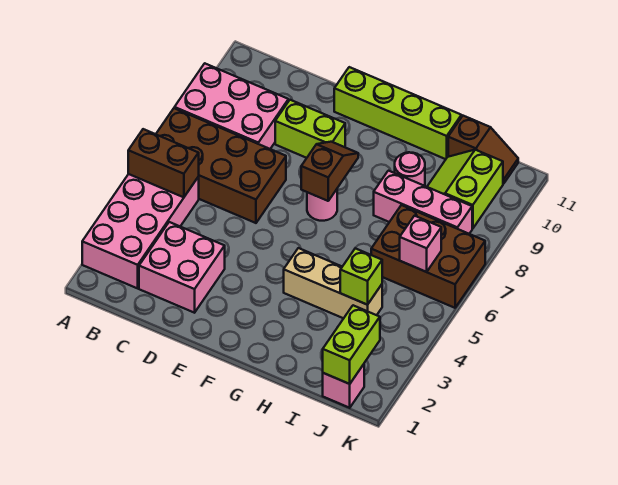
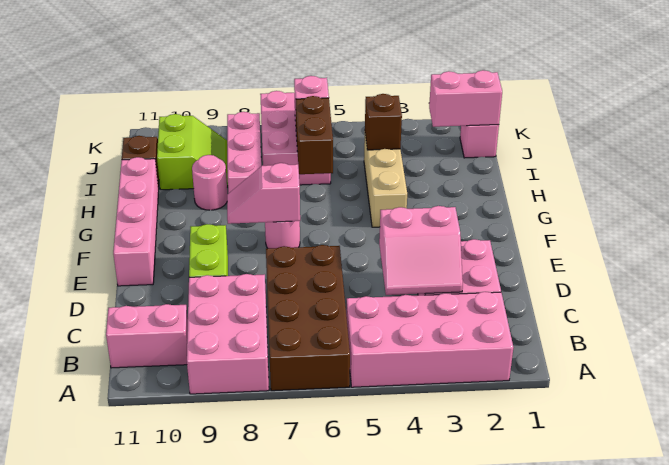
brown brick A5:B5 level 2 -> brown brick H6:I6 level 2
none -> pink brick B10:B11 level 1
none -> pink slope C3:D4 level 2 top D
lime brick E11:H11 level 1 -> pink brick E11:H11 level 1
brown slope F7:F8 level 2 top 7 -> pink slope F7:F8 level 2 top 7
lime brick I4 level 2 -> brown brick I4 level 2
brown brick I6:K7 level 1 -> pink brick I6:K7 level 1
lime slope I9:J10 level 1 top J -> lime slope I9:J10 level 1 top 10
lime brick J1:J2 level 2 -> pink brick J1:J2 level 2

